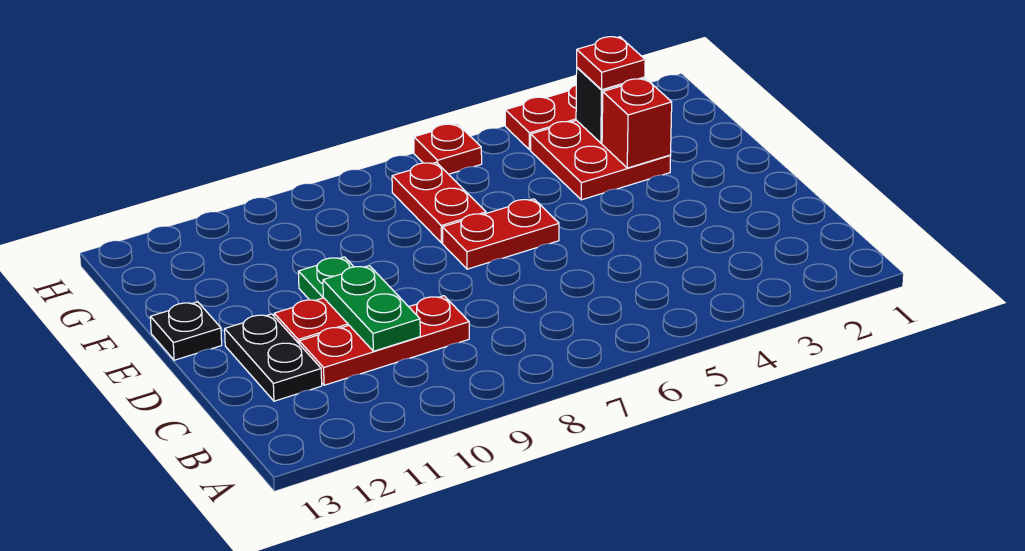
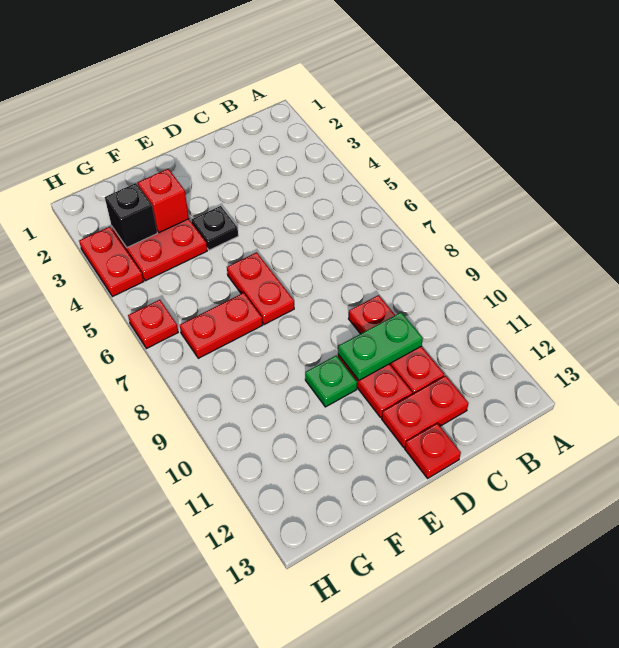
black plate C12:D12 level 1 -> red plate C12:D12 level 1
black plate E13 level 1 -> black plate E4 level 1
red plate G3 level 3 -> red plate D13 level 1

